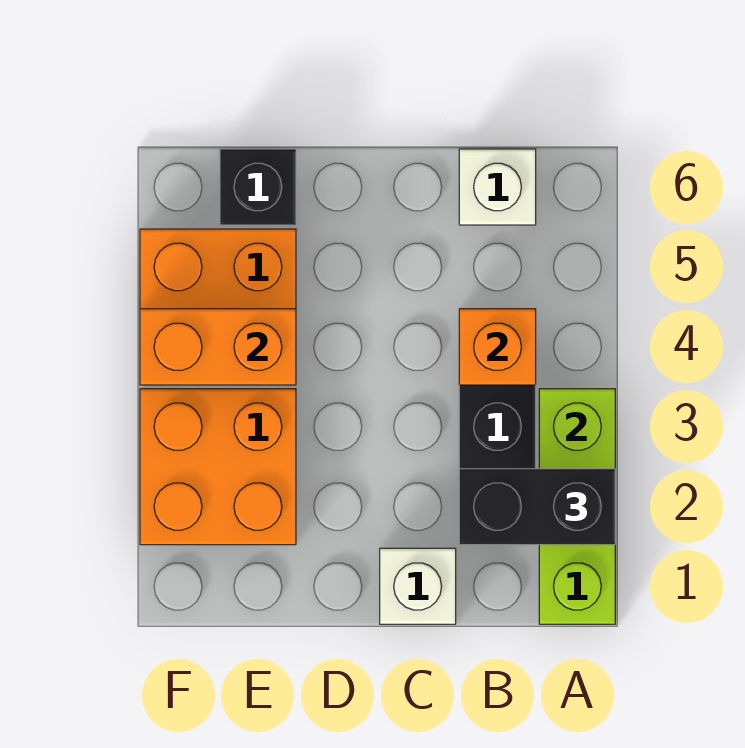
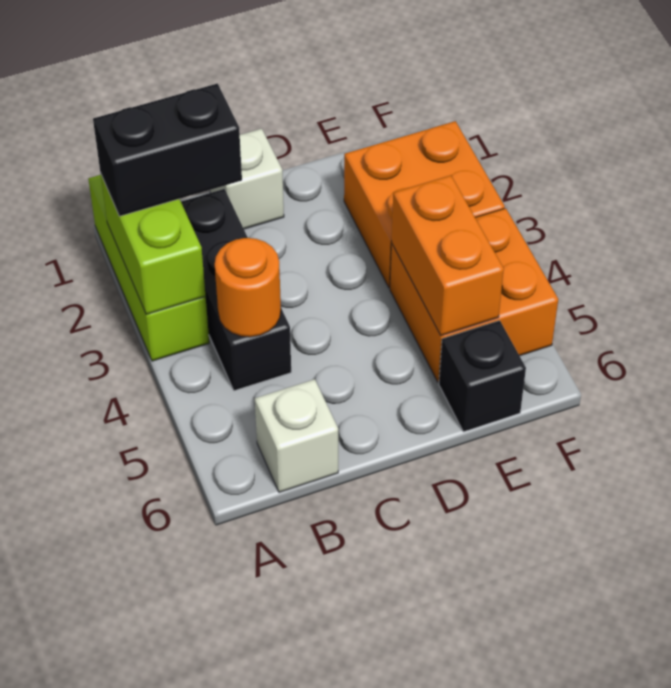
orange brick B4 level 2 -> orange round brick B4 level 2
orange brick E4:F4 level 2 -> orange brick E4:E5 level 2

